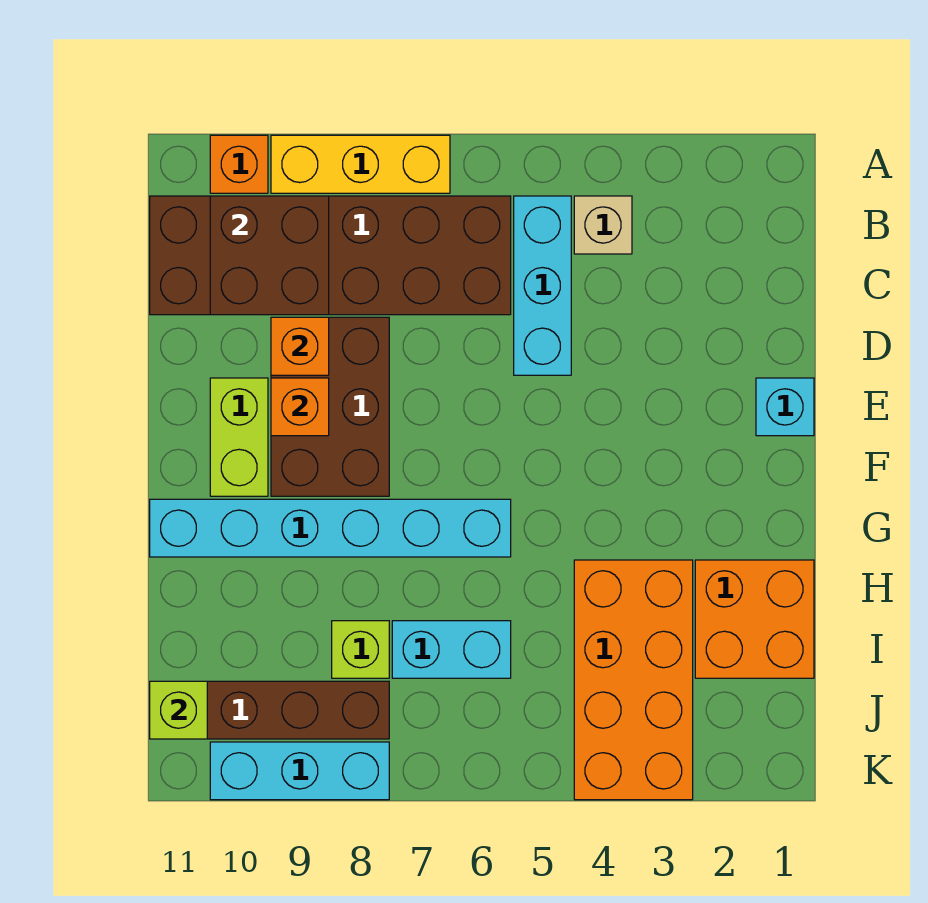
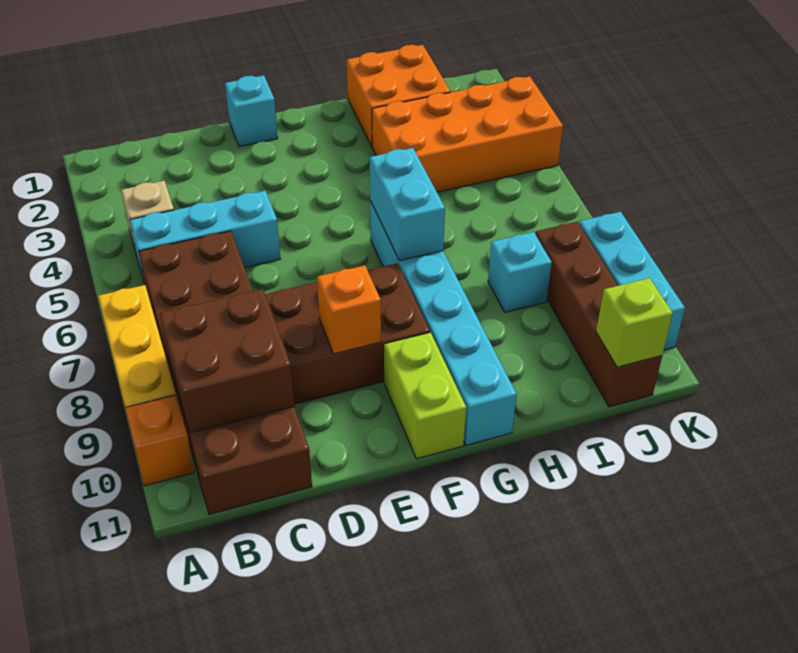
orange brick D9 level 2 -> none
lime brick E10:F10 level 1 -> lime brick F10:F11 level 1
cyan brick I6:I7 level 1 -> cyan brick G6:G7 level 2
lime brick I8 level 1 -> cyan brick I8 level 1

